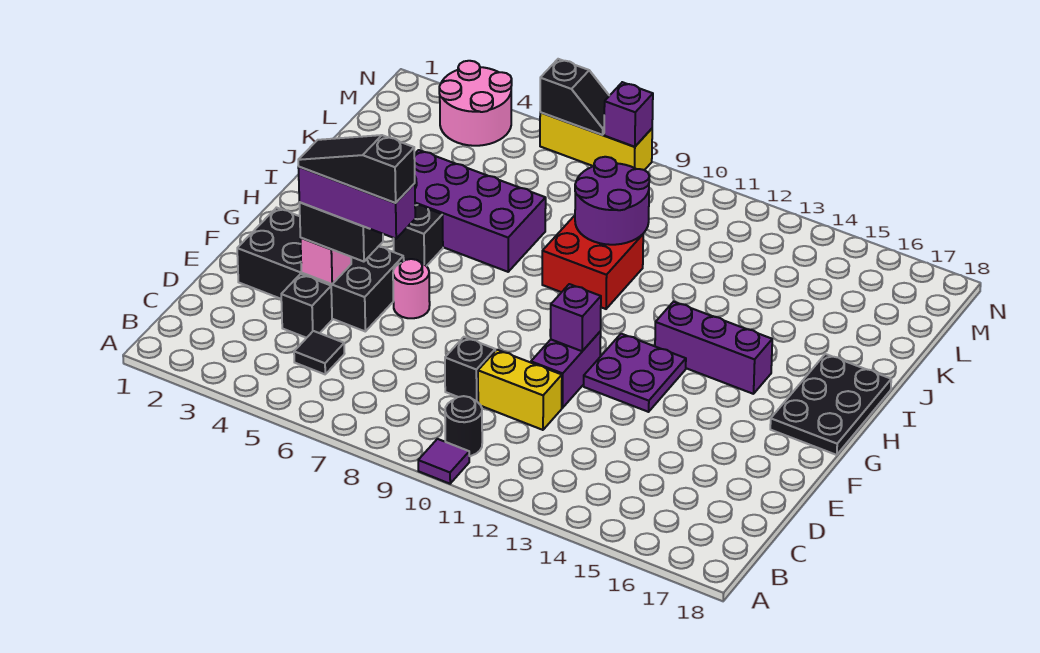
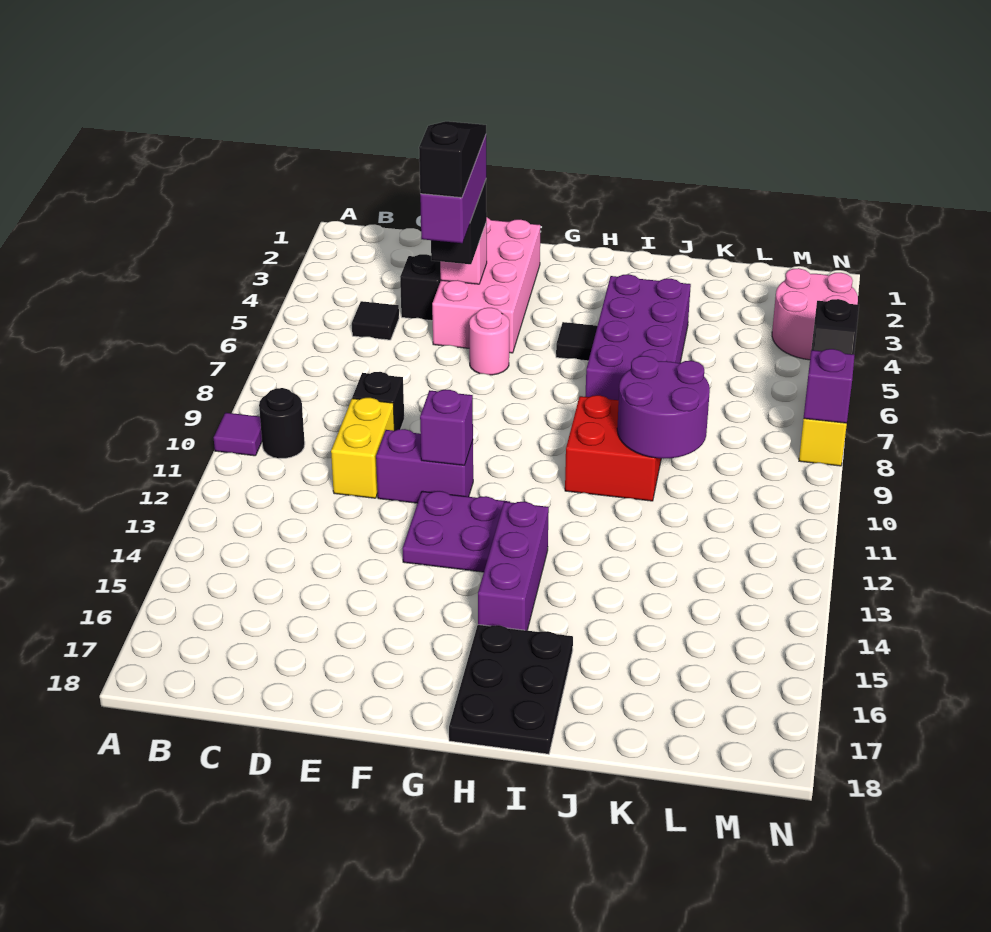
black brick E2:F5 level 1 -> pink brick E2:F5 level 1
black plate G17:I18 level 1 -> black plate H16:I18 level 1
black brick H5 level 1 -> black tile H5 level 1

